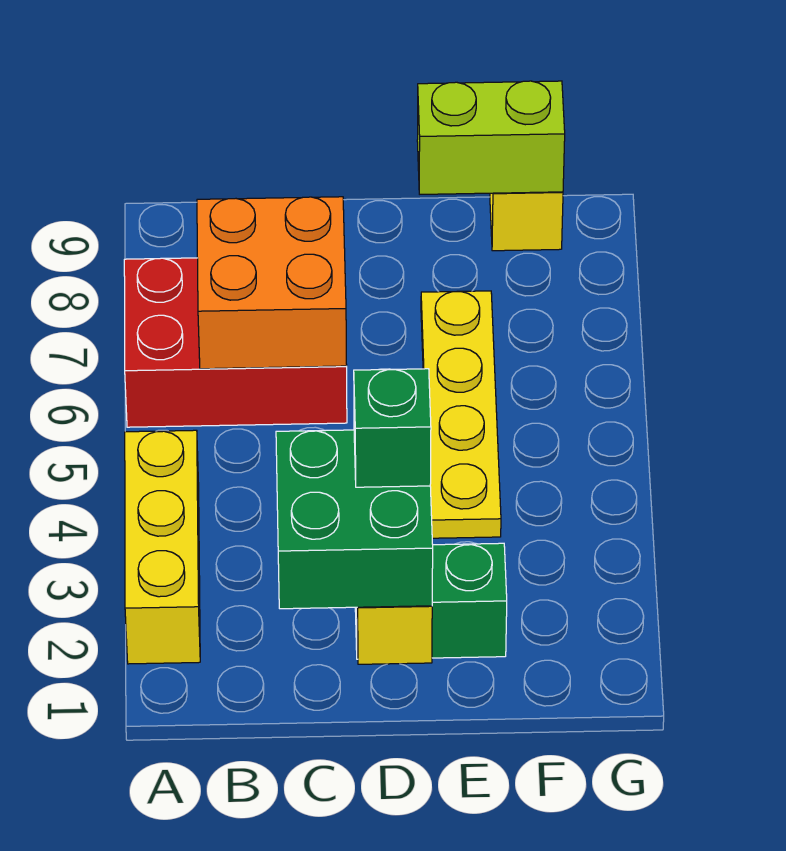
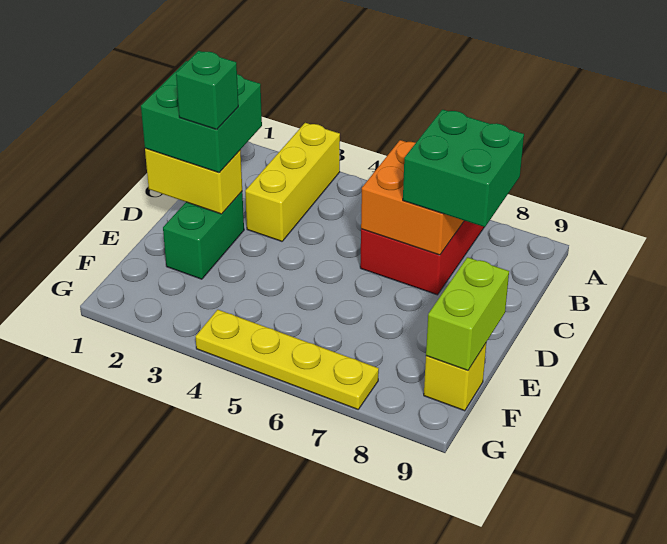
yellow brick A2:A4 level 1 -> yellow brick A3:C3 level 1
none -> green brick B7:C8 level 3
yellow plate E4:E7 level 1 -> yellow plate G4:G7 level 1

